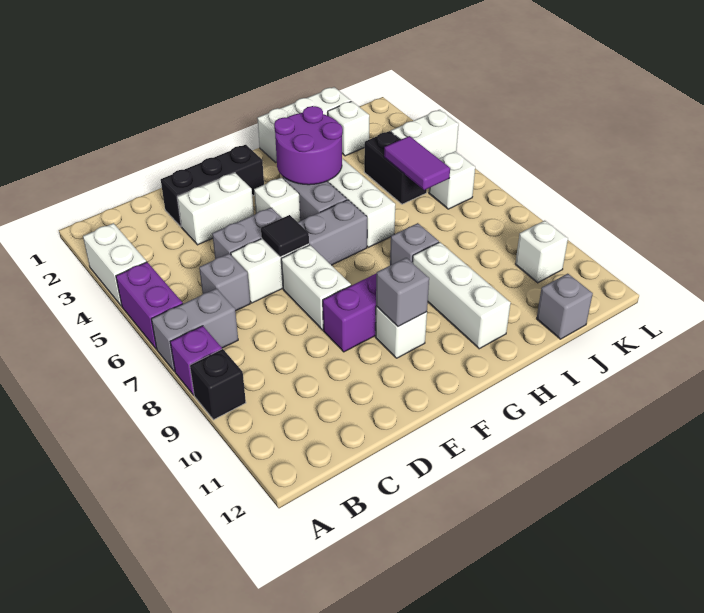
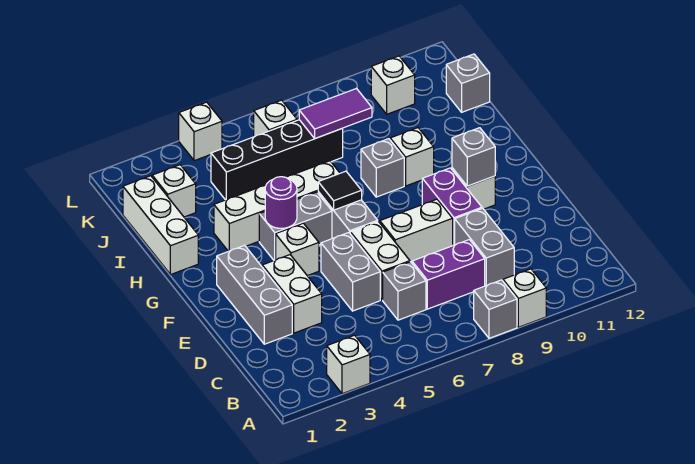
white brick A3:A4 level 1 -> white brick A3 level 1
purple brick A5:A6 level 1 -> purple brick C7:C8 level 1
grey brick A7:B7 level 1 -> grey brick C9:D9 level 1
purple brick A8 level 1 -> grey brick A8 level 1
black brick A9 level 1 -> white brick A9 level 1
black brick D2:F2 level 1 -> grey brick D2:F2 level 1
black tile E6 level 2 -> black tile G6 level 2
purple round brick G3:H4 level 2 -> purple round brick G4 level 2
white brick H9:H11 level 1 -> white brick H9 level 1
black brick J4:J5 level 1 -> black brick J4:J7 level 1
purple tile J5:J6 level 2 -> purple tile J7:J8 level 2
white brick K4:L4 level 1 -> white brick L4 level 1

